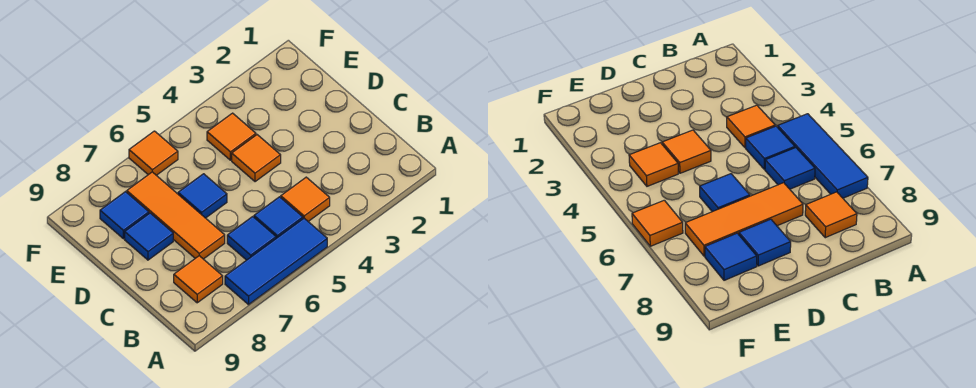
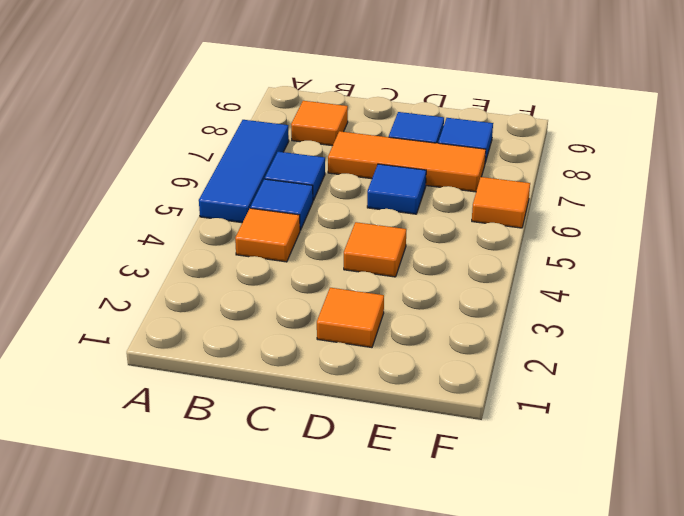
orange tile E4 level 1 -> orange tile D2 level 1

